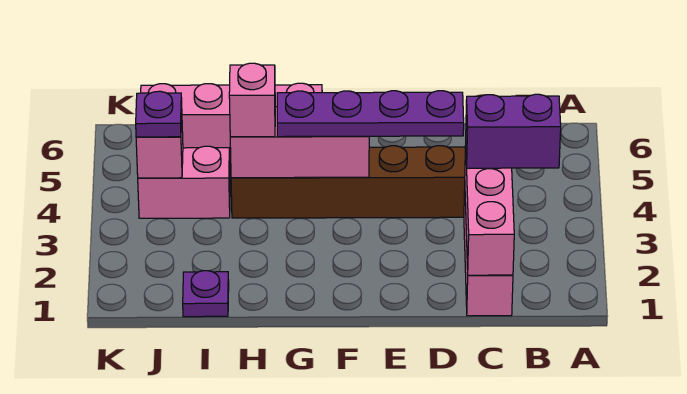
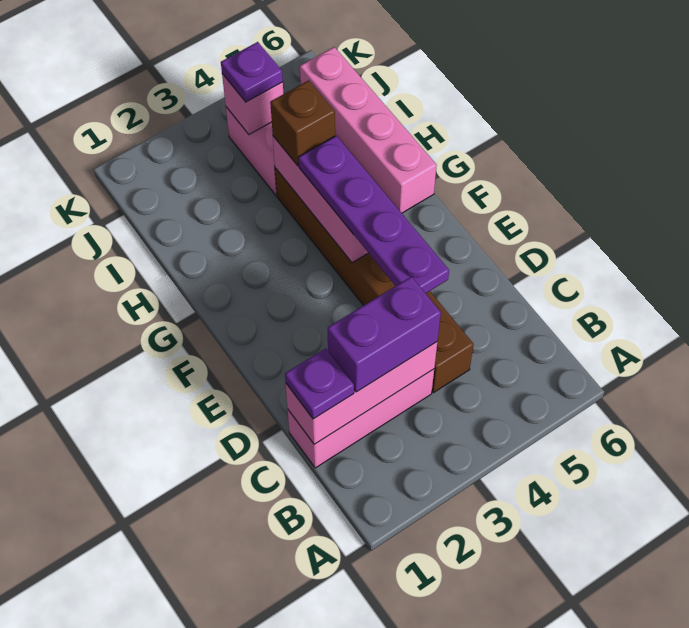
purple brick B3:C3 level 3 -> purple brick C2:C3 level 3
pink brick H4 level 3 -> brown brick H4 level 3
purple plate I1 level 1 -> purple plate C1 level 3

